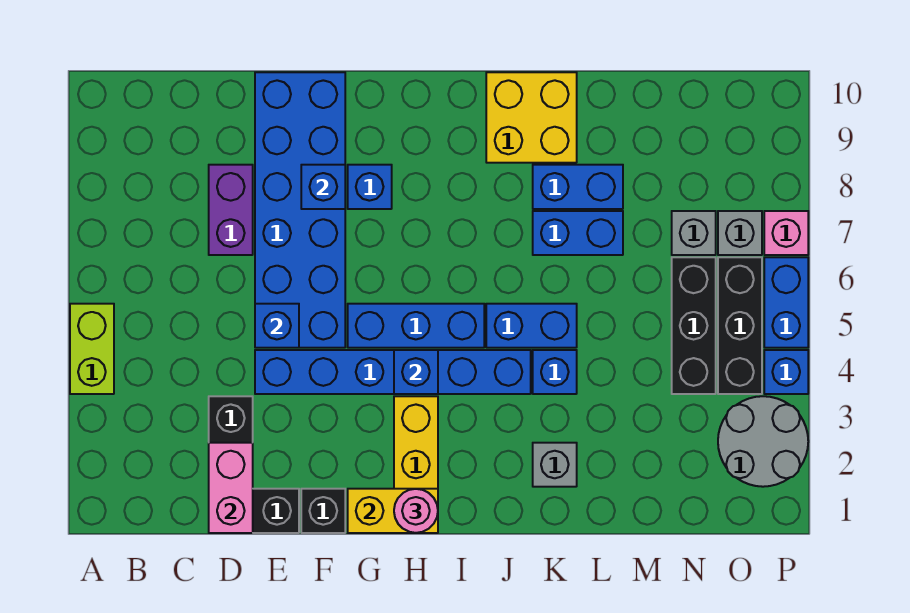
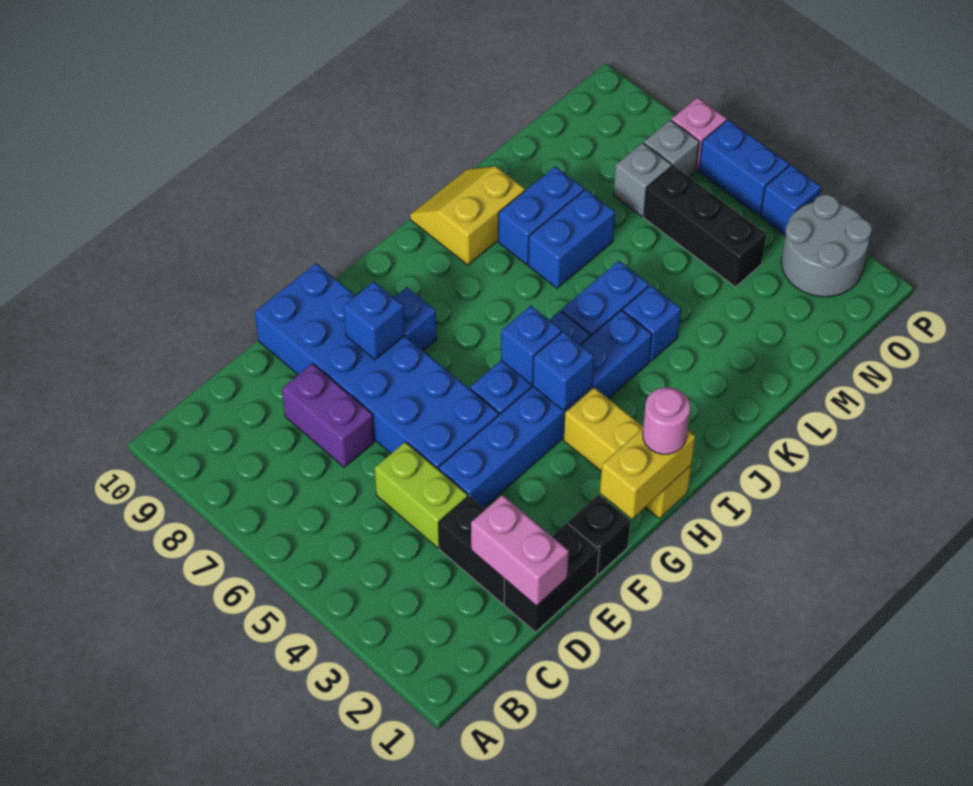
lime brick A4:A5 level 1 -> lime brick D4:D5 level 1
blue brick E5 level 2 -> blue brick H5 level 2
yellow brick J9:K10 level 1 -> yellow slope J9:K10 level 1 top 9
grey brick K2 level 1 -> none
black brick O4:O6 level 1 -> none

